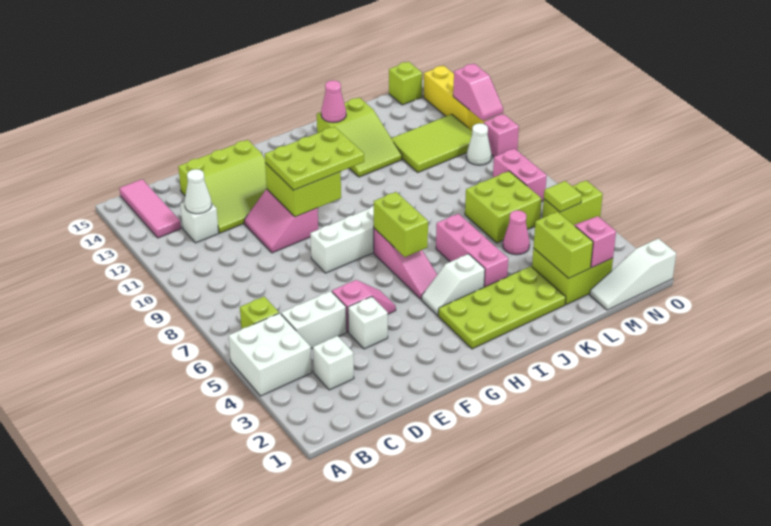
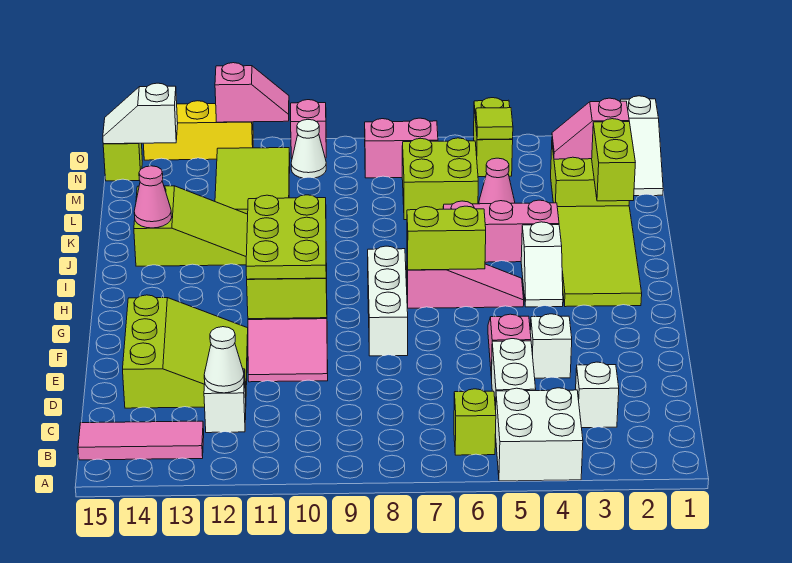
lime plate H2:K3 level 1 -> lime tile H2:K3 level 1
lime brick L2:L3 level 2 -> lime brick K2:L2 level 2
none -> white slope N14:N15 level 2 top 14

